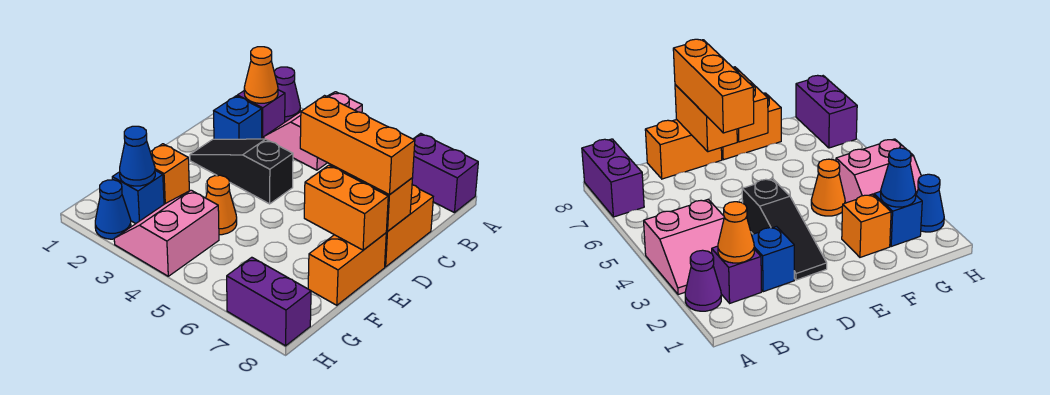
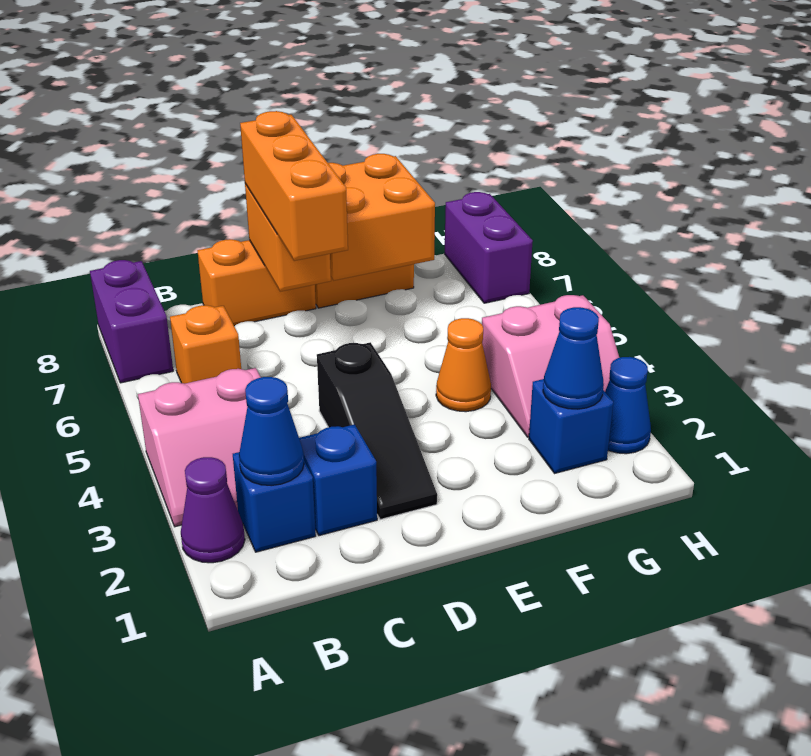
purple brick B2 level 1 -> blue brick B2 level 1
orange cone B2 level 2 -> blue cone B2 level 2
orange brick E7:E8 level 2 -> orange brick E7:F8 level 2
orange brick F2 level 1 -> orange brick B6 level 1

